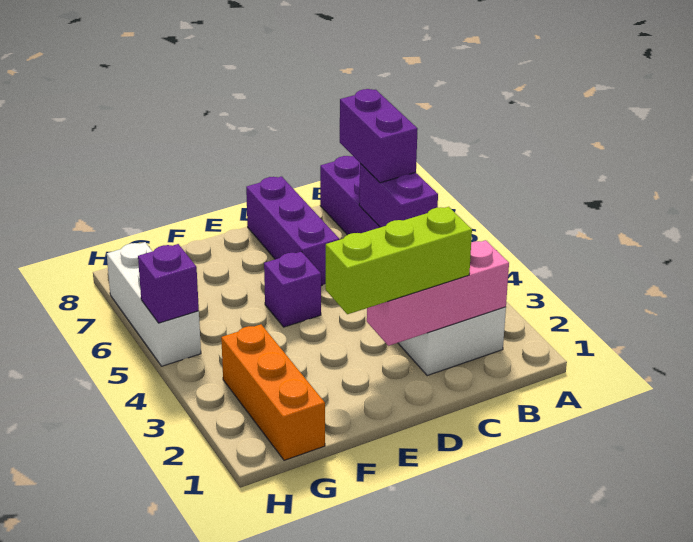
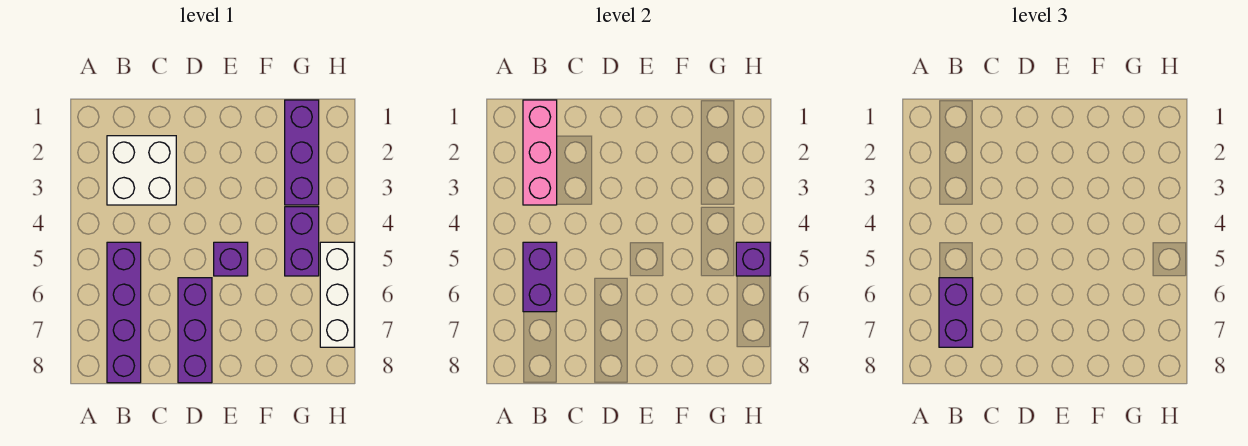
pink brick B2:D2 level 2 -> pink brick B1:B3 level 2
lime brick C2:E2 level 3 -> none
orange brick G1:G3 level 1 -> purple brick G1:G3 level 1
none -> purple brick G4:G5 level 1

